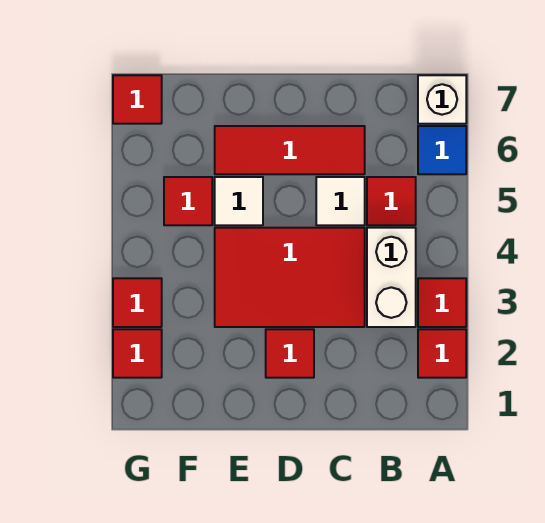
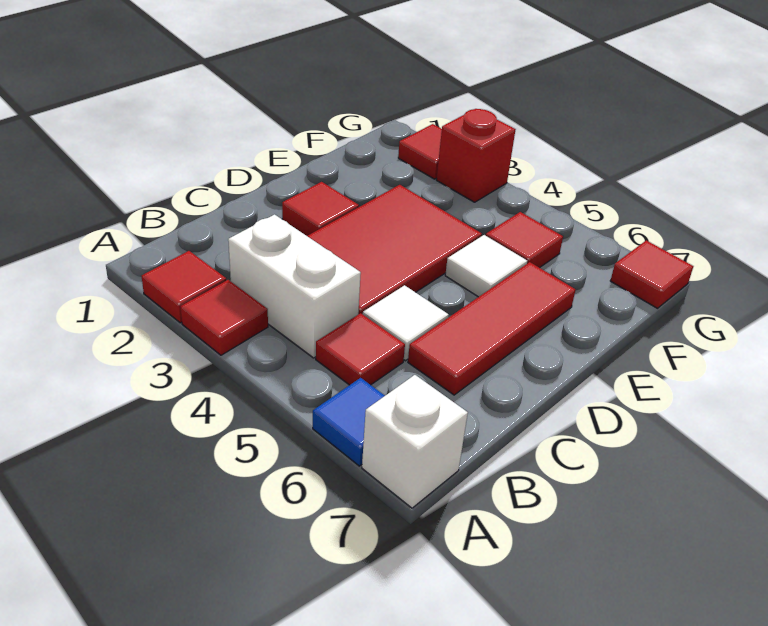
red tile G3 level 1 -> red brick G3 level 1

